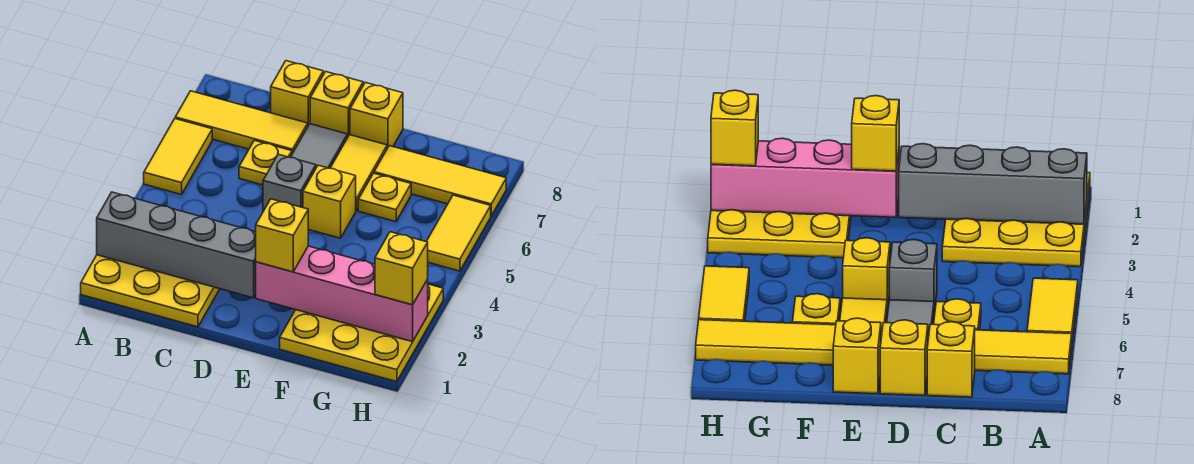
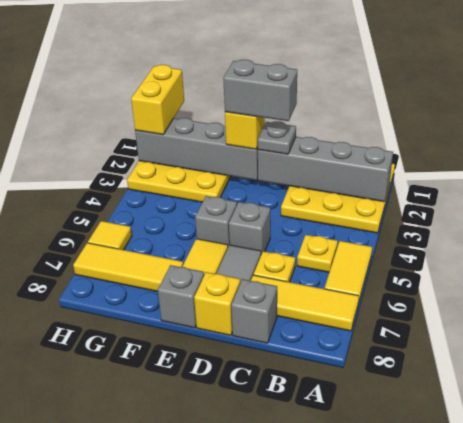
yellow brick C8 level 1 -> grey brick C8 level 1
none -> grey plate D2 level 3
none -> grey brick D2:E2 level 4
pink brick E2:H2 level 2 -> grey brick E2:H2 level 2
yellow brick E5 level 1 -> grey brick E5 level 1
yellow brick E8 level 1 -> grey brick E8 level 1
yellow plate F6 level 1 -> yellow plate B5 level 1
yellow brick H2 level 3 -> yellow brick H1:H2 level 3
yellow tile H5:H6 level 1 -> yellow tile H6 level 1

